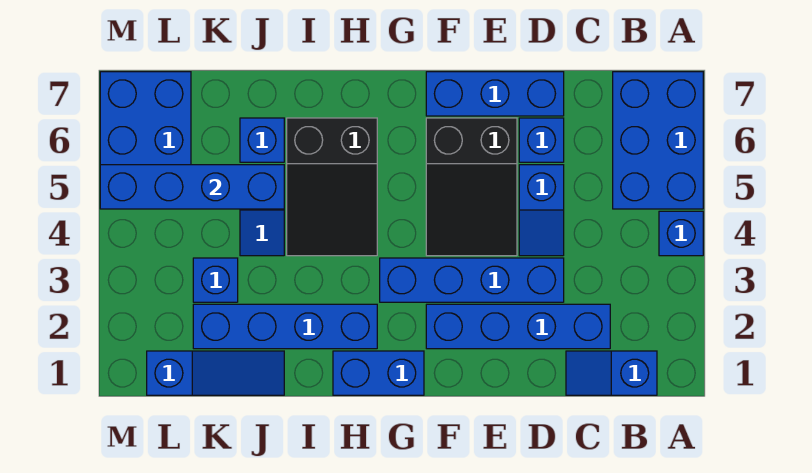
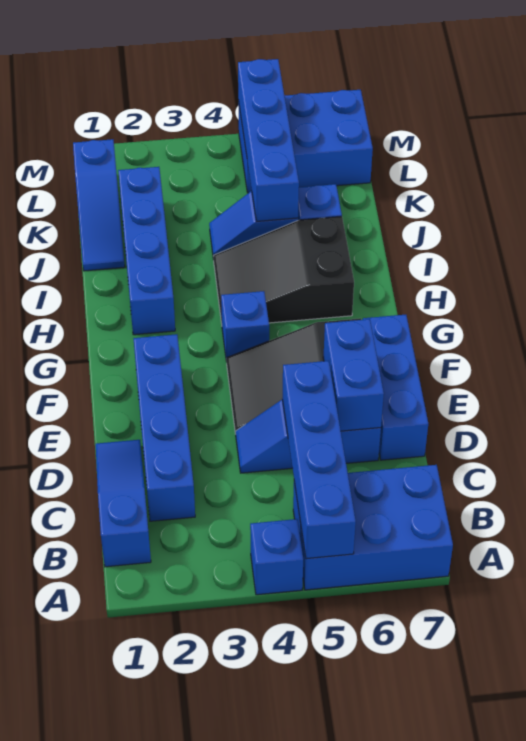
blue slope B1:C1 level 1 top B -> blue slope B1:D1 level 1 top B
blue brick D3:G3 level 1 -> blue brick A5:D5 level 2
blue brick G1:H1 level 1 -> blue brick D6:E6 level 2
blue brick K3 level 1 -> blue brick G4 level 1

